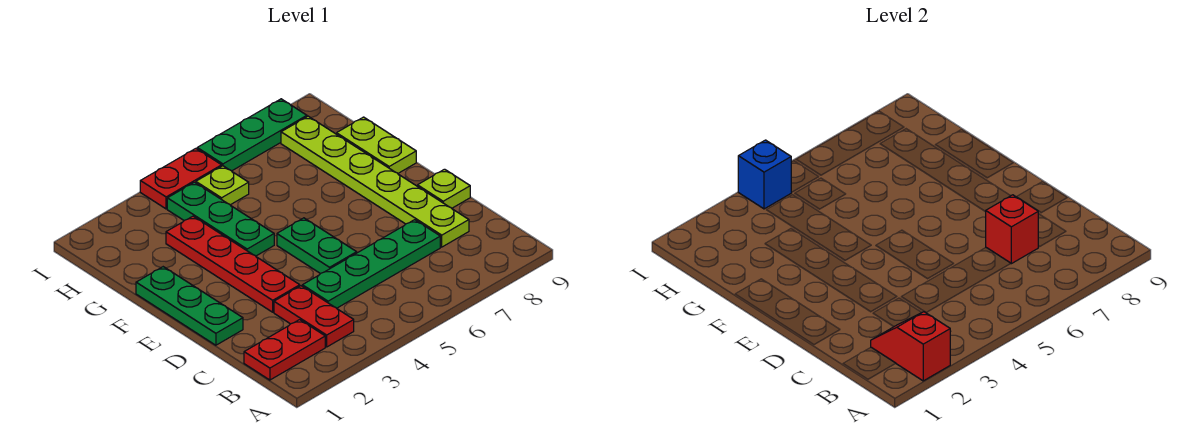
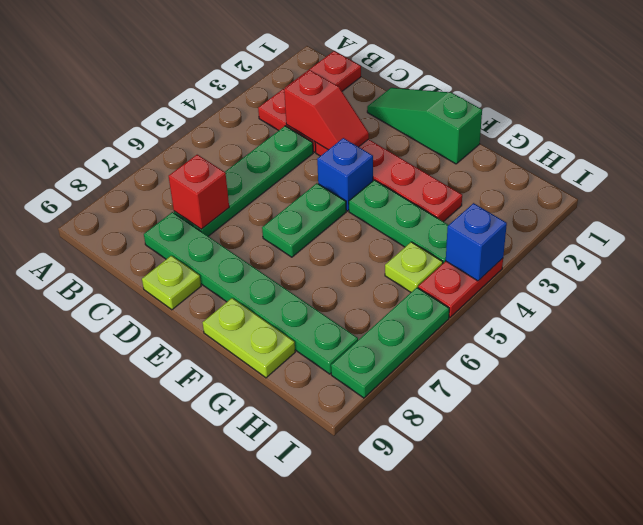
red slope A2:B2 level 2 top A -> red slope C3:D3 level 2 top C
lime plate C8:H8 level 1 -> green plate C8:H8 level 1
green plate D1:F1 level 1 -> green slope D1:F1 level 1 top F
green plate D5:E5 level 1 -> green plate E5:E6 level 1
none -> blue brick E4 level 1

